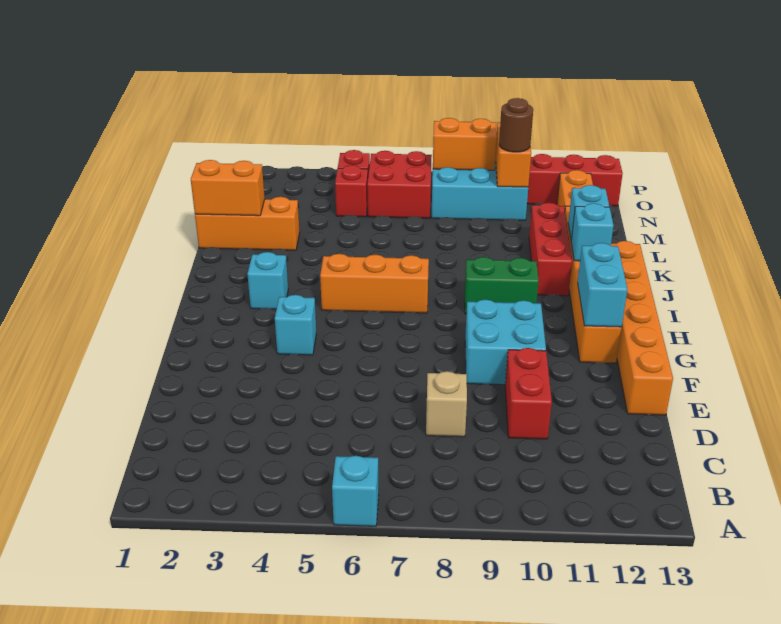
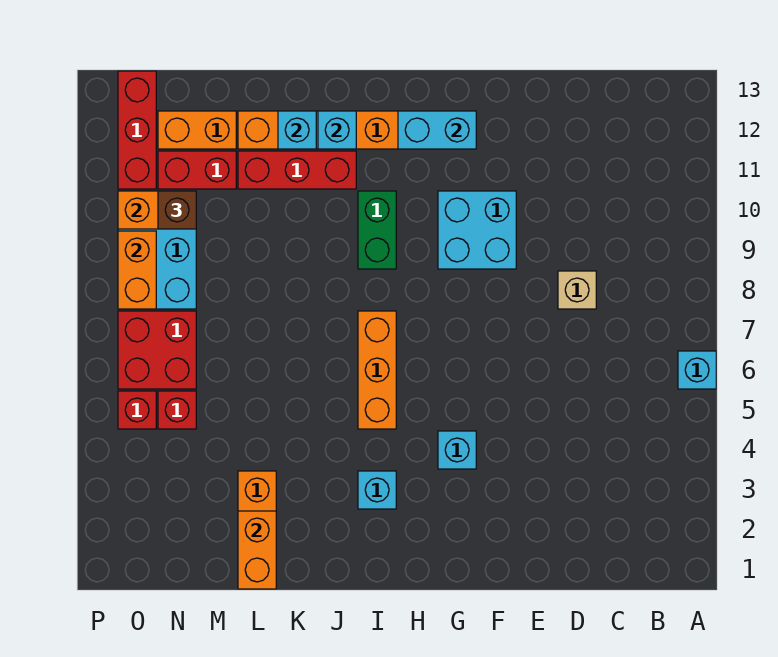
red brick D10:E10 level 1 -> red brick M11:N11 level 1
orange brick E13:J13 level 1 -> none
brown round brick N10 level 3 -> brown brick N10 level 3

